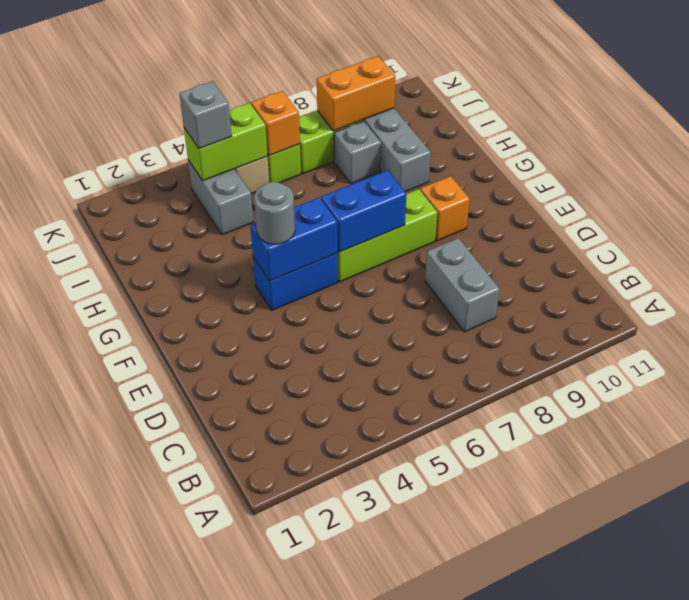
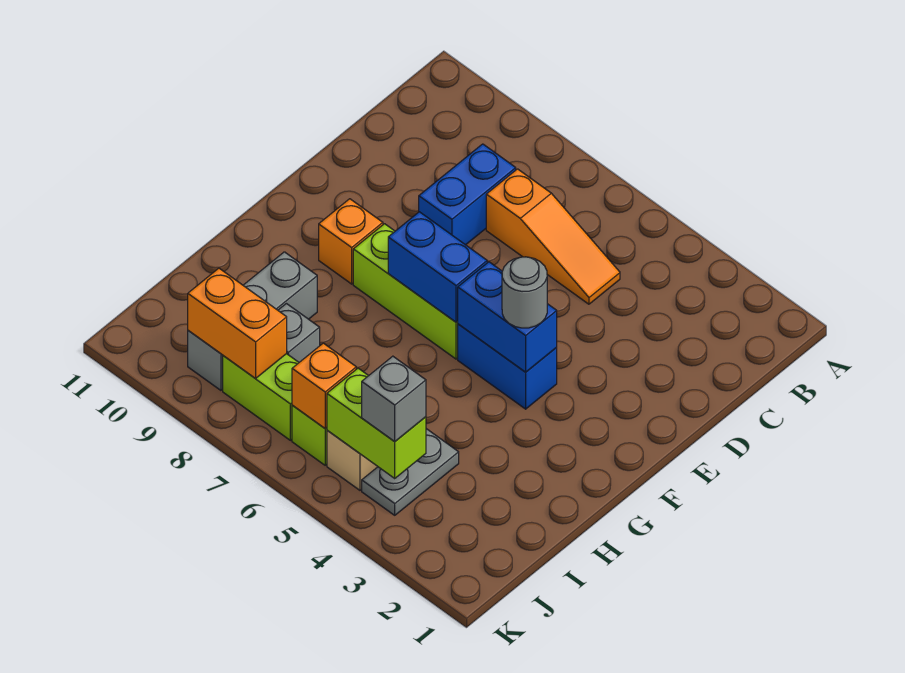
none -> orange slope C5:C7 level 1 top 7
grey brick C8:D8 level 1 -> blue brick C8:D8 level 1
grey brick I4:J4 level 1 -> grey plate I4:J4 level 1

